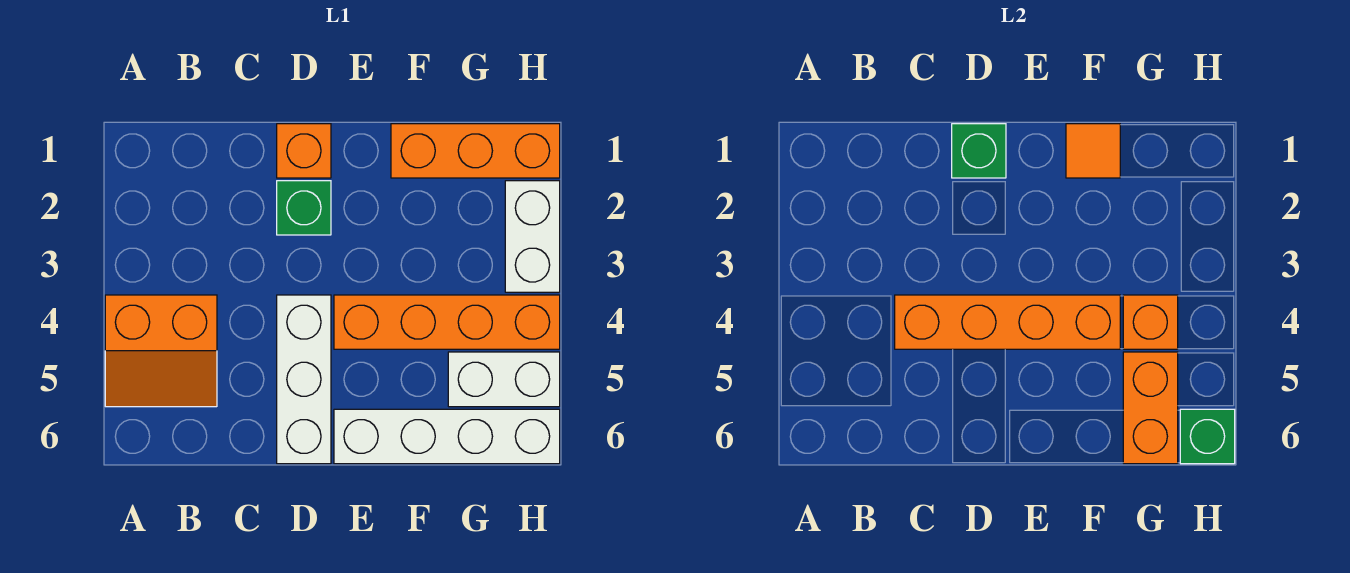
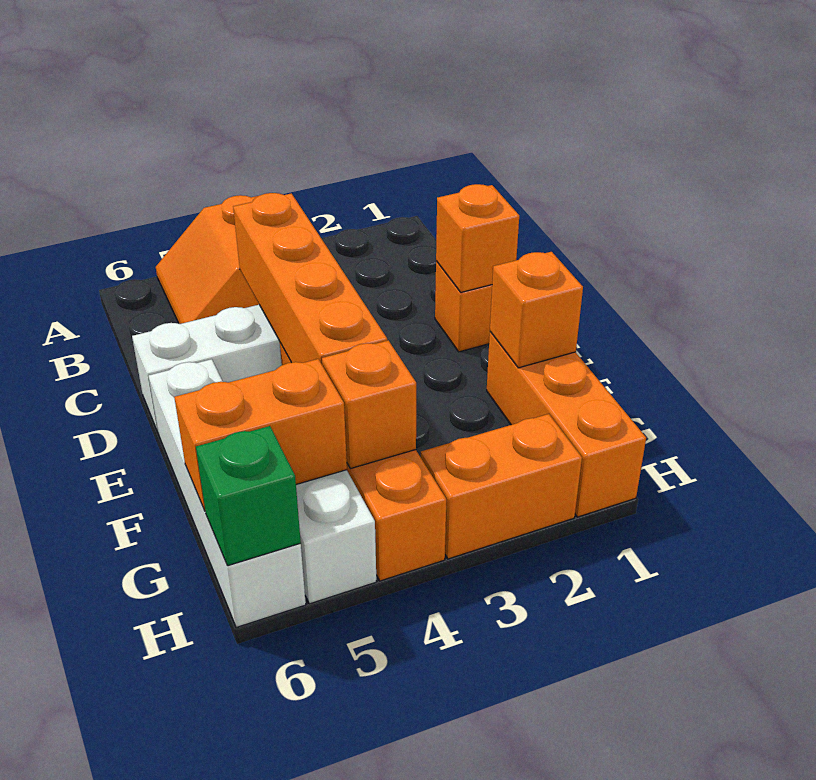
green brick D1 level 2 -> orange brick D1 level 2
green brick D2 level 1 -> none
orange tile F1 level 2 -> orange brick F1 level 2
white brick H2:H3 level 1 -> orange brick H2:H3 level 1

